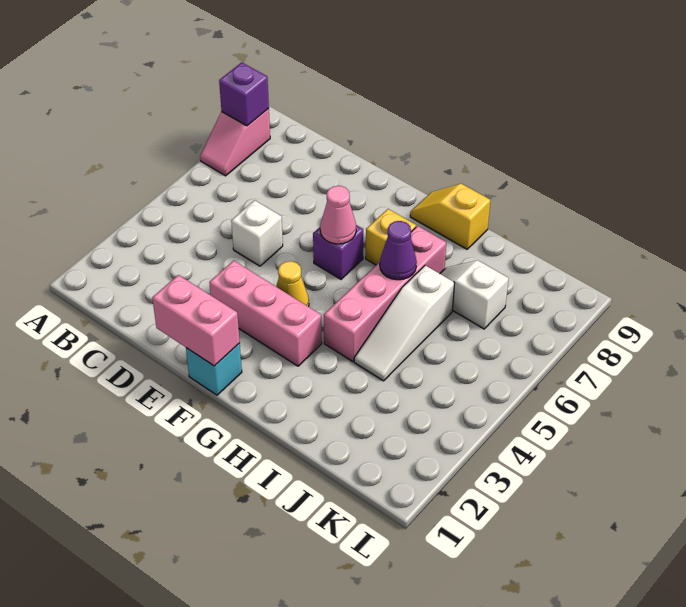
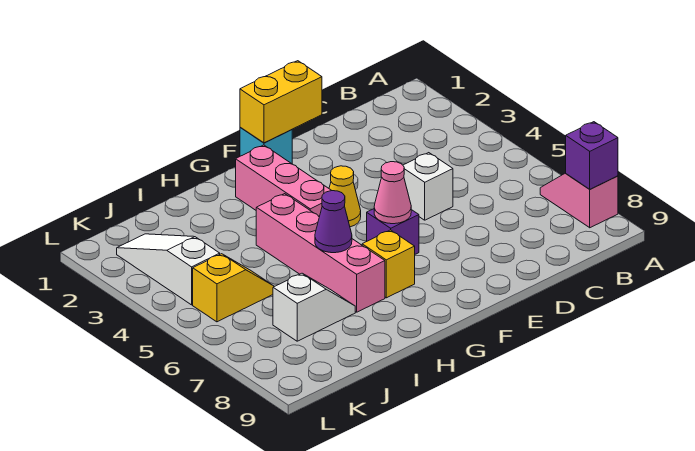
pink brick E1:F1 level 2 -> yellow brick E1:F1 level 2
pink brick E3:G3 level 1 -> pink brick G2:G4 level 1
yellow slope G9:H9 level 1 top H -> yellow slope J5:K5 level 1 top K
white slope I4:I6 level 1 top 6 -> white slope K2:K4 level 1 top 4

